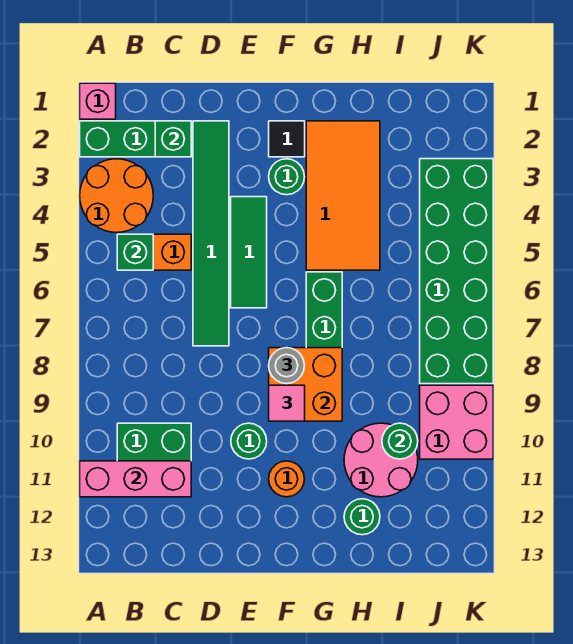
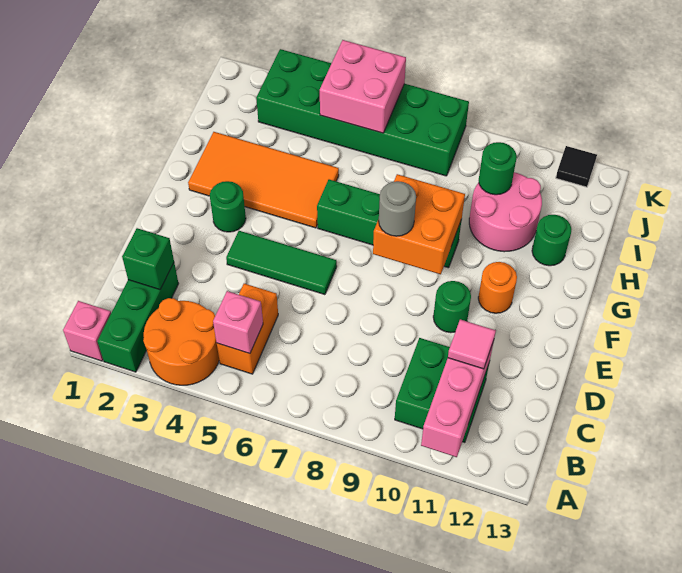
green brick B5 level 2 -> pink brick B5 level 2
green tile D2:D7 level 1 -> none
black tile F2 level 1 -> black tile K12 level 1
pink tile F9 level 3 -> pink tile C11 level 3
pink brick J9:K10 level 1 -> pink brick J5:K6 level 2

